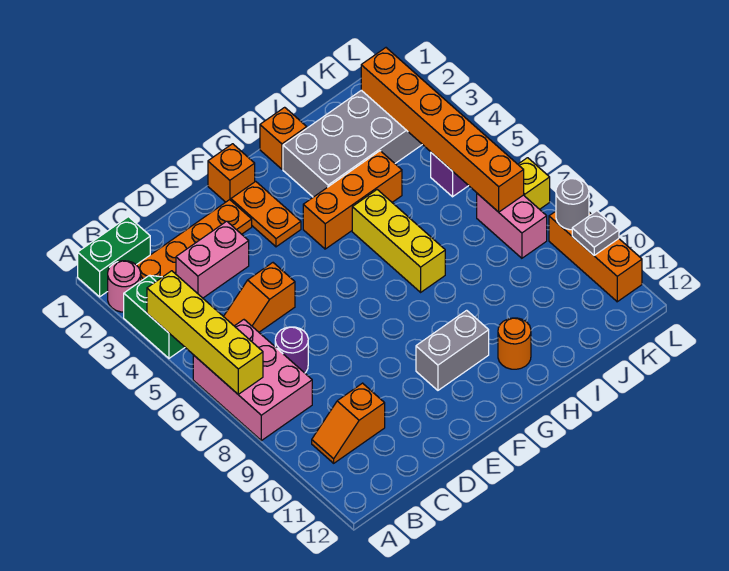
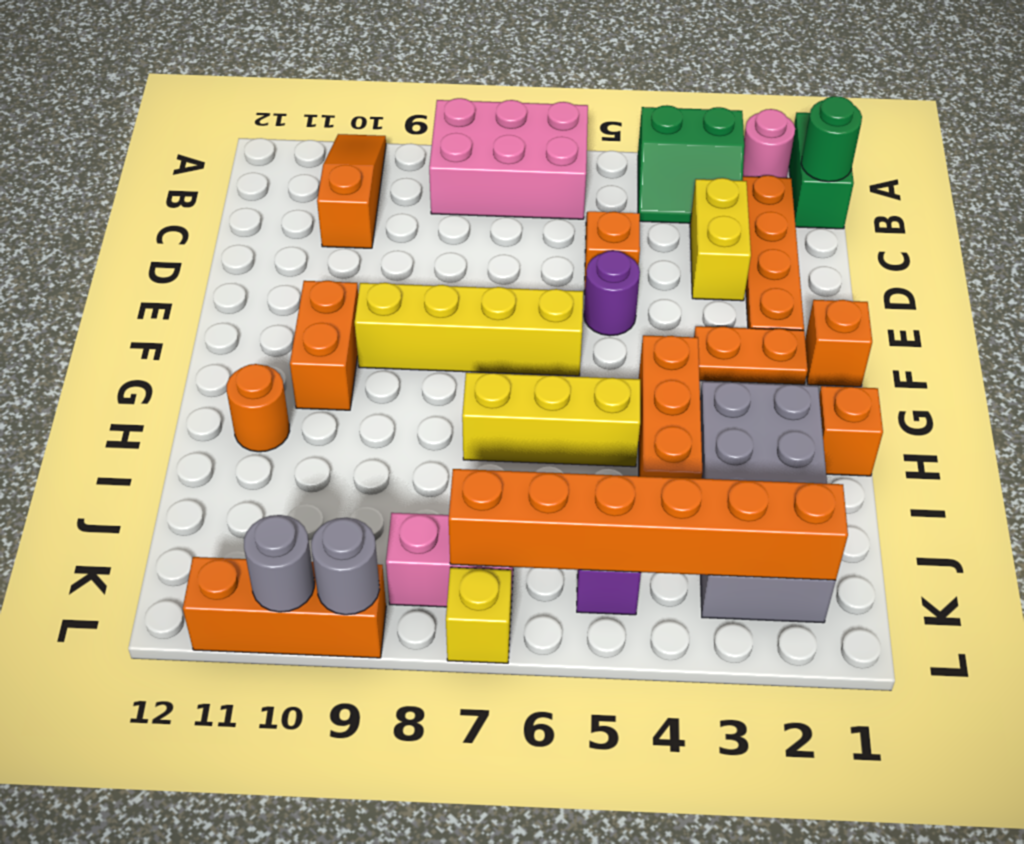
yellow brick A4:A7 level 2 -> yellow brick F6:F9 level 1
none -> green round brick B1 level 2
orange slope B10:C10 level 1 top C -> orange slope A10:C10 level 1 top C
pink brick C3:D3 level 1 -> yellow brick C3:D3 level 1
purple round brick C7 level 1 -> purple round brick E5 level 1
grey brick F10:G10 level 1 -> orange brick F10:G10 level 1
grey plate L10 level 2 -> grey round brick L10 level 2

